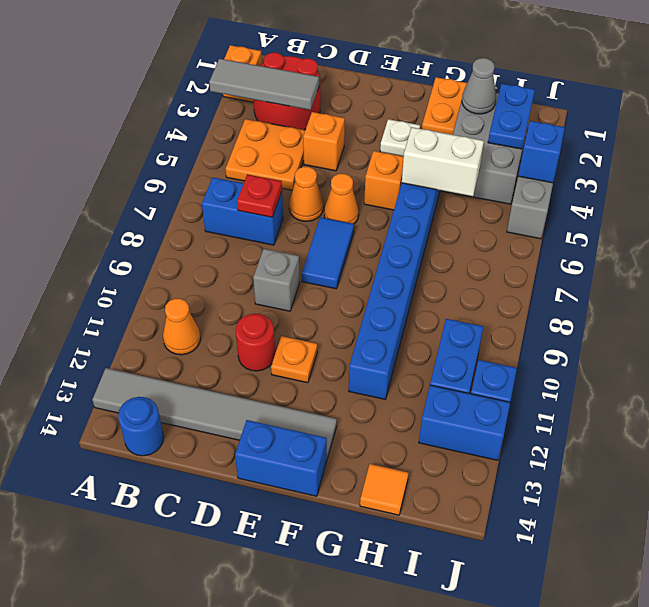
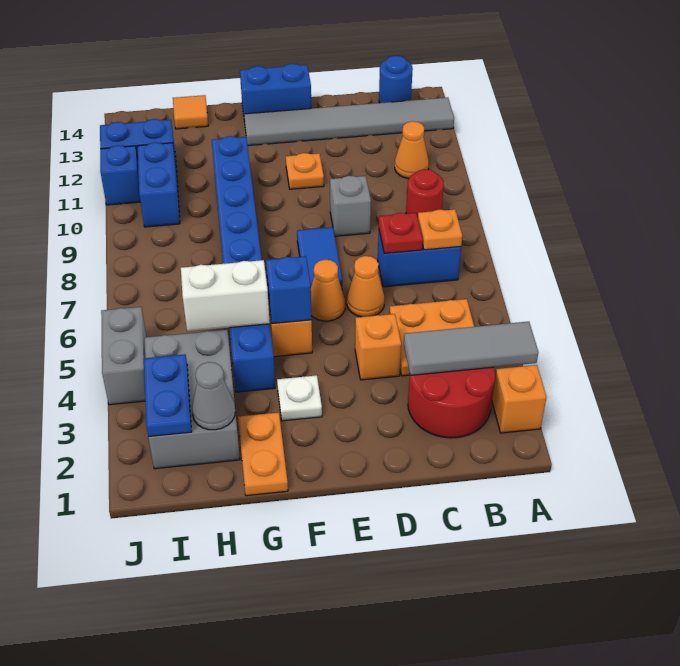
none -> orange plate B7 level 2
red round brick D11 level 1 -> red round brick B9 level 1
blue brick J4 level 2 -> blue brick F5 level 2

